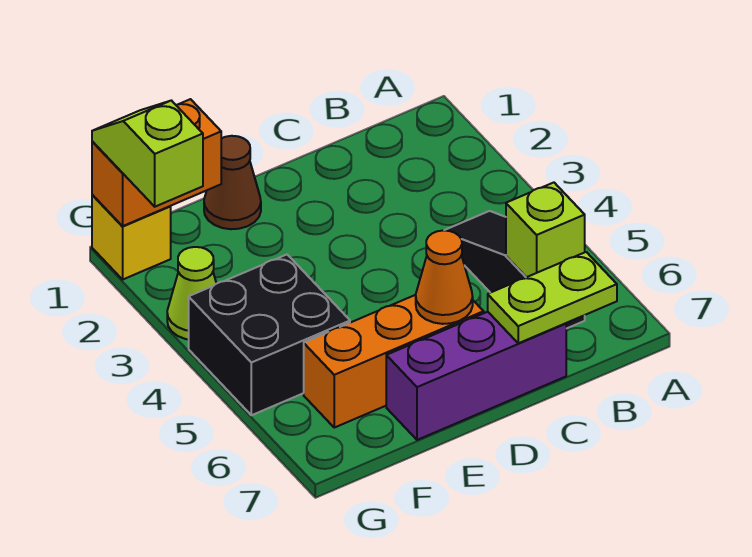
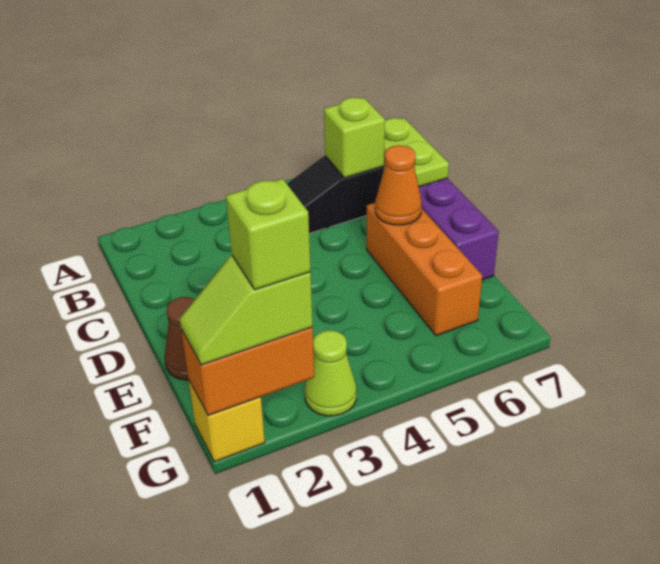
orange brick F1:G1 level 2 -> orange brick G1:G2 level 2
black brick F4:G5 level 1 -> none
none -> lime brick G2 level 4

